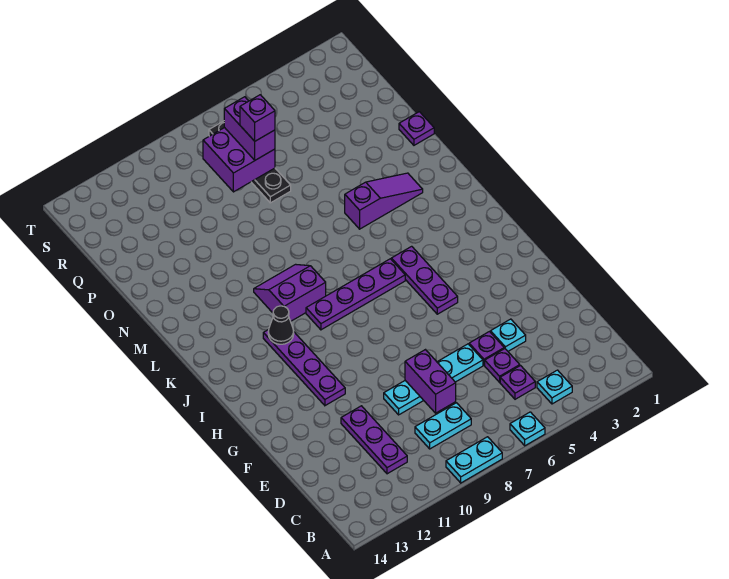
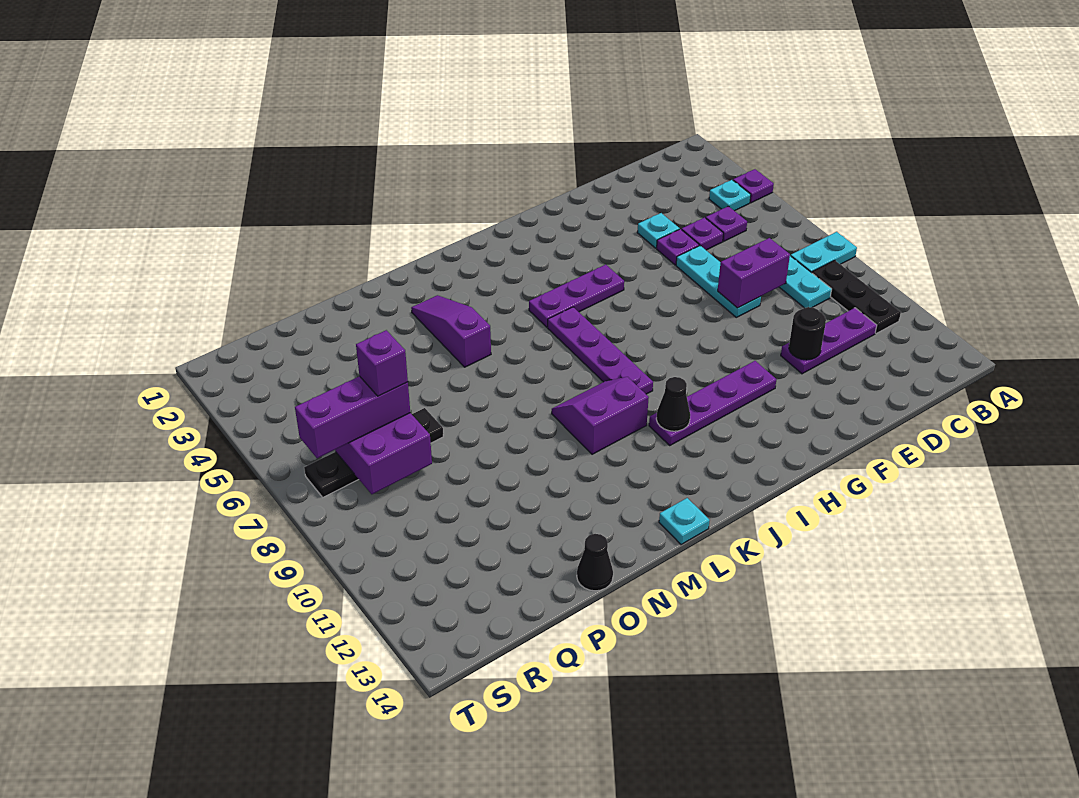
cyan plate A6 level 1 -> cyan plate L14 level 1
cyan plate A8:A9 level 1 -> cyan plate A8:B8 level 1
none -> black plate B9:B11 level 1
cyan plate E6:E9 level 1 -> cyan plate E6:E8 level 1
none -> black round brick E11 level 2
purple slope K9:L10 level 1 top K -> purple slope K9:L10 level 1 top 10
purple plate O1 level 1 -> purple plate A4 level 1
none -> black cone O14 level 1
purple brick Q7:R7 level 3 -> purple brick Q7:S7 level 3

